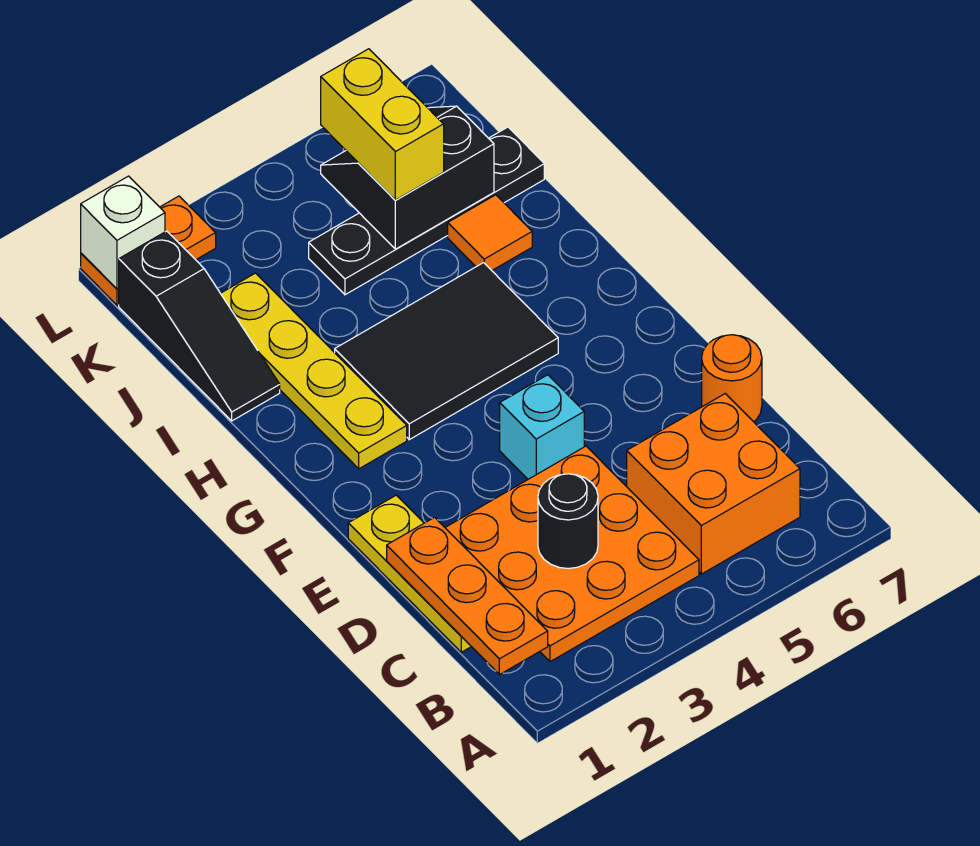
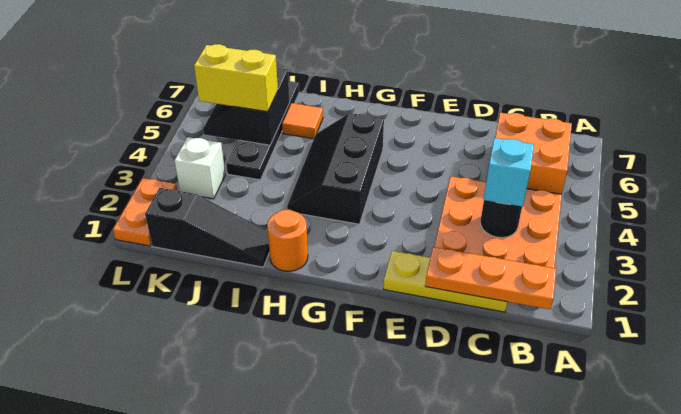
orange round brick D7 level 1 -> orange round brick H1 level 1
cyan brick E4 level 1 -> cyan brick C3 level 3
yellow plate G2:J2 level 1 -> none
black tile G3:H5 level 1 -> black slope G3:H5 level 1 top G
white brick L1 level 2 -> white brick K3 level 1

